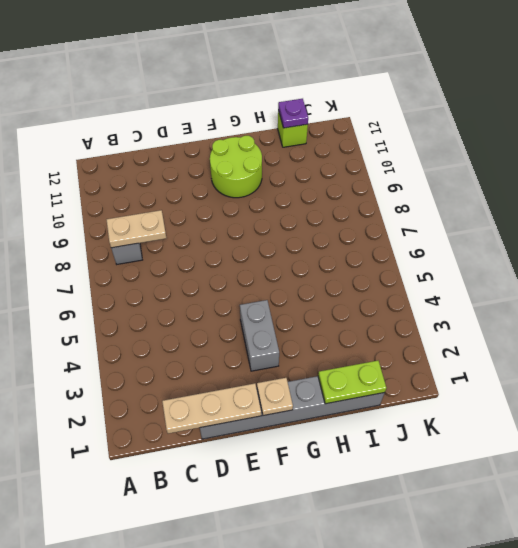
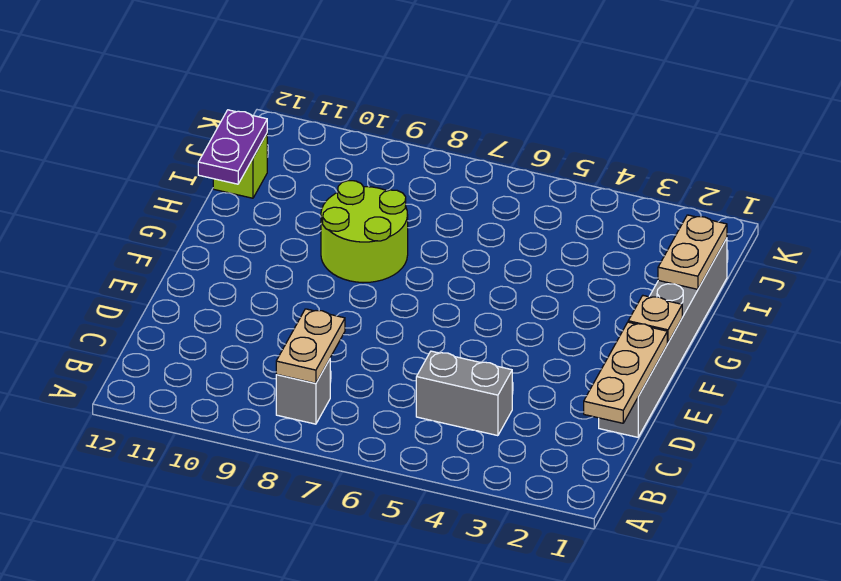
grey brick F3:F4 level 1 -> grey brick C4:C5 level 1
lime round brick F10:G11 level 1 -> lime round brick G8:H9 level 1
lime plate H1:I1 level 2 -> tan plate H1:I1 level 2
purple plate I12 level 2 -> purple plate H12:I12 level 2

